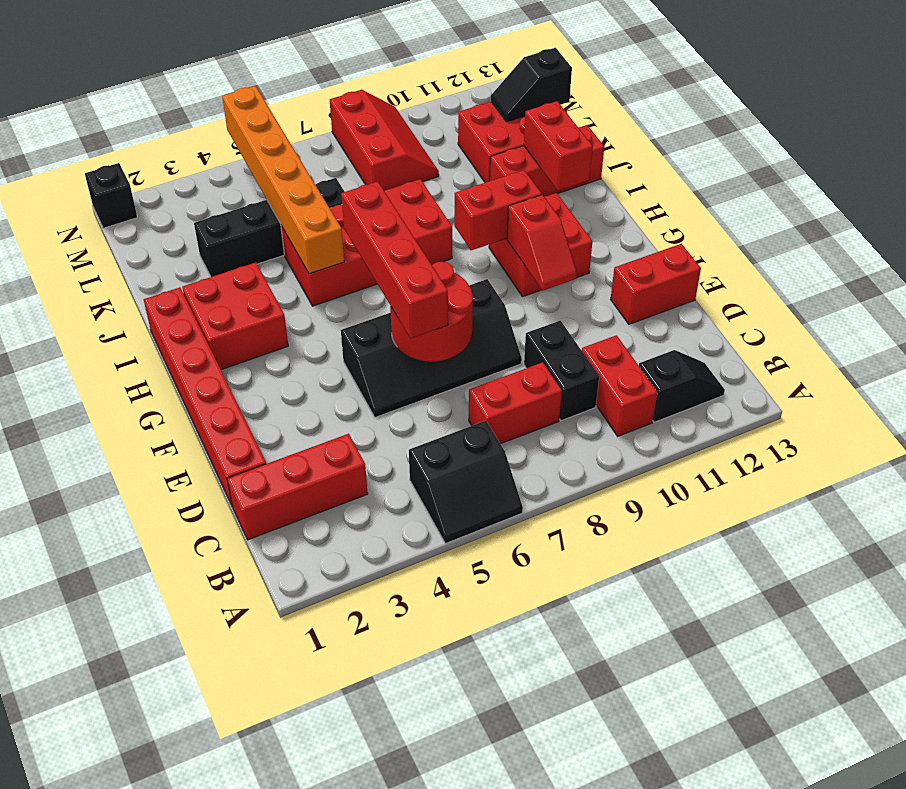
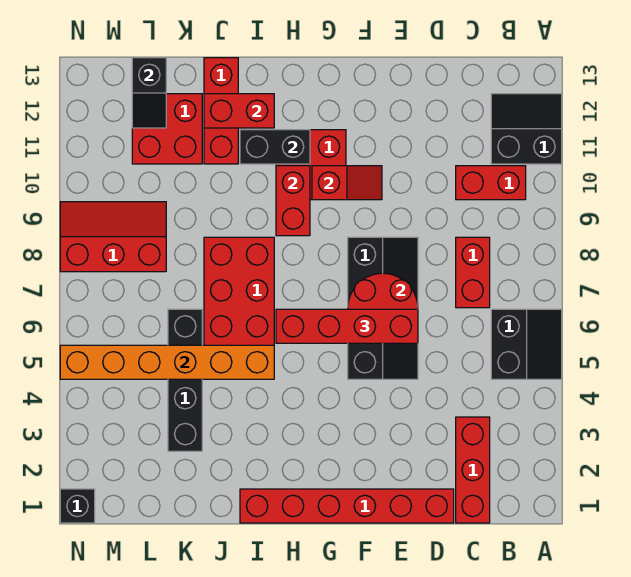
black slope B11:B12 level 1 top 11 -> black slope A11:B12 level 1 top 11
black brick C9:D9 level 1 -> black brick H11:I11 level 2
red brick E12:E13 level 1 -> none
red brick H2:I3 level 1 -> none

